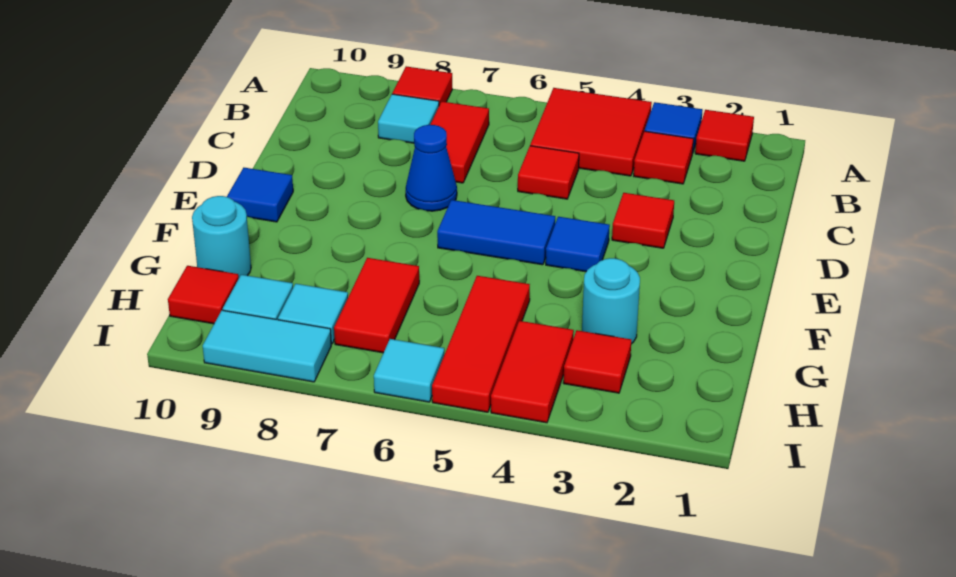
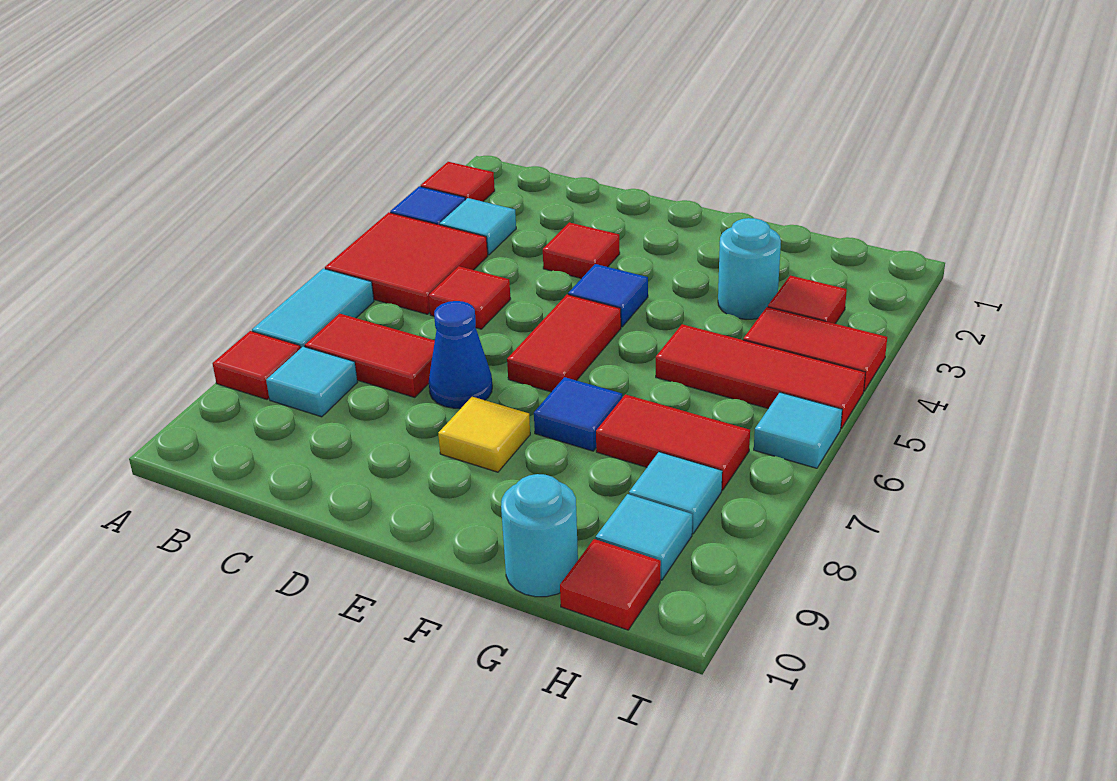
red tile B3 level 1 -> cyan tile B3 level 1
blue tile E5:E6 level 1 -> red tile E5:E6 level 1
none -> yellow tile E8 level 1
blue tile E10 level 1 -> blue tile F7 level 1
cyan tile I8:I9 level 1 -> cyan tile A6:A7 level 1

